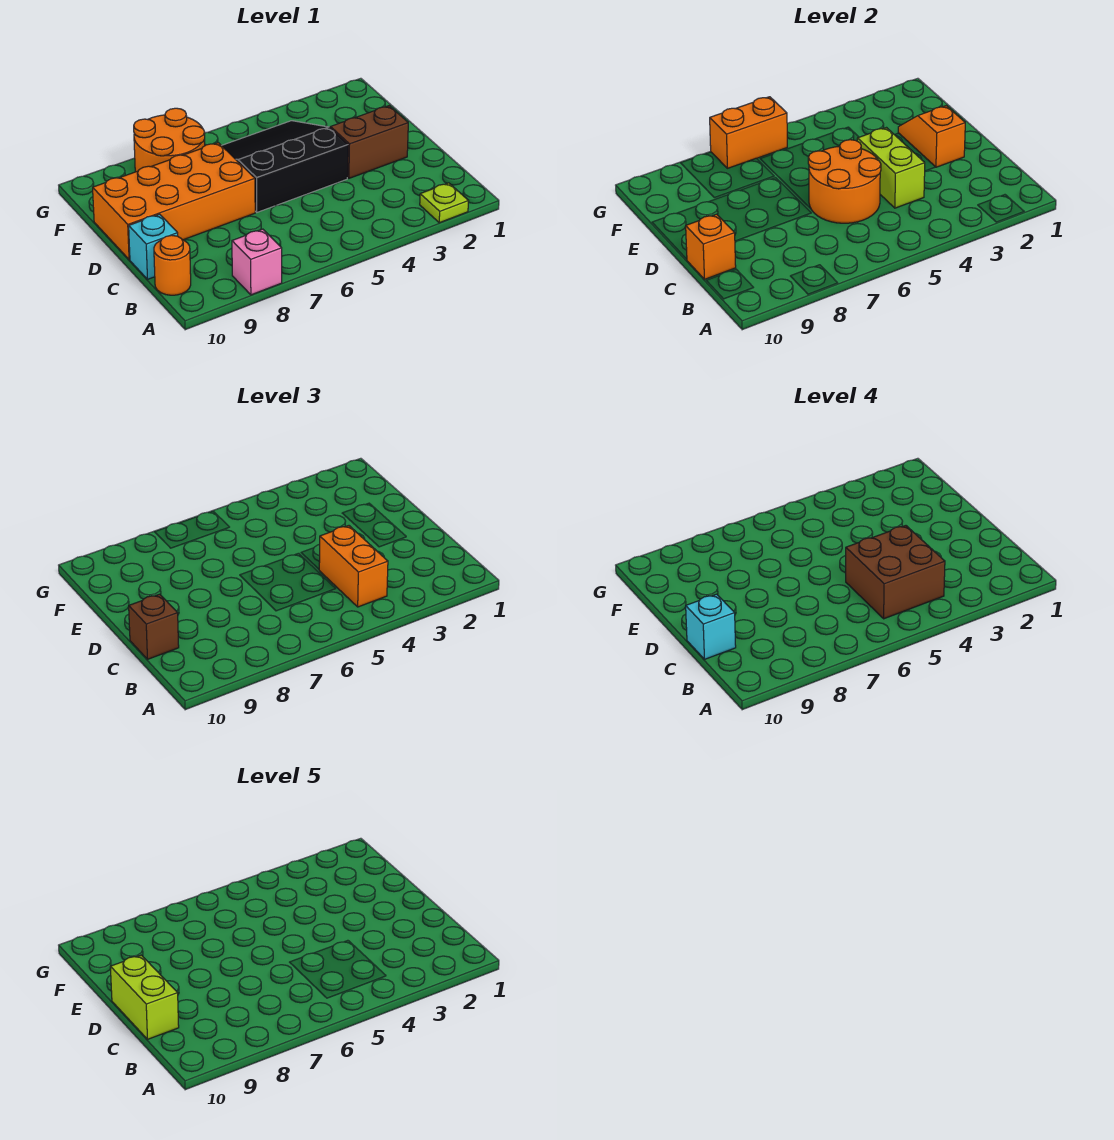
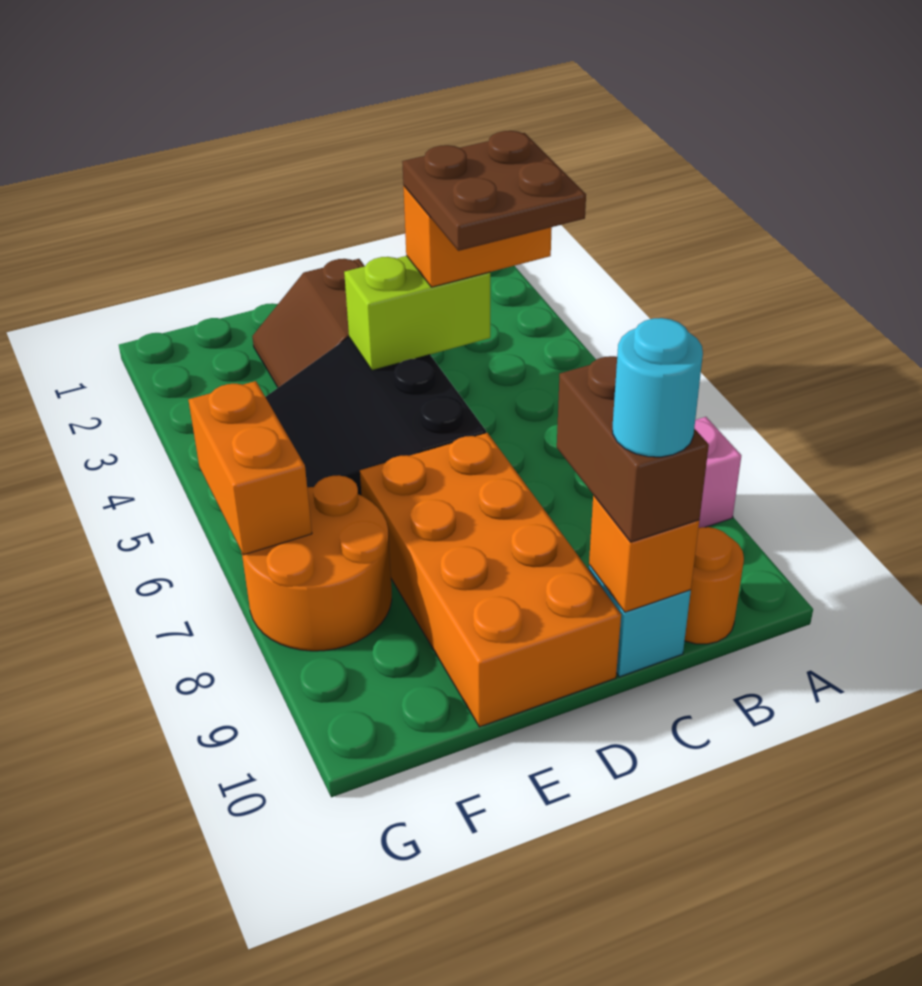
lime plate A2 level 1 -> none
brown brick B4:C5 level 4 -> brown plate B4:C5 level 4
orange round brick C5:D6 level 2 -> none
brown brick C10 level 3 -> brown brick C9:C10 level 3
cyan brick C10 level 4 -> cyan round brick C10 level 4
lime brick C10:D10 level 5 -> none
orange slope D2:E2 level 2 top D -> none

